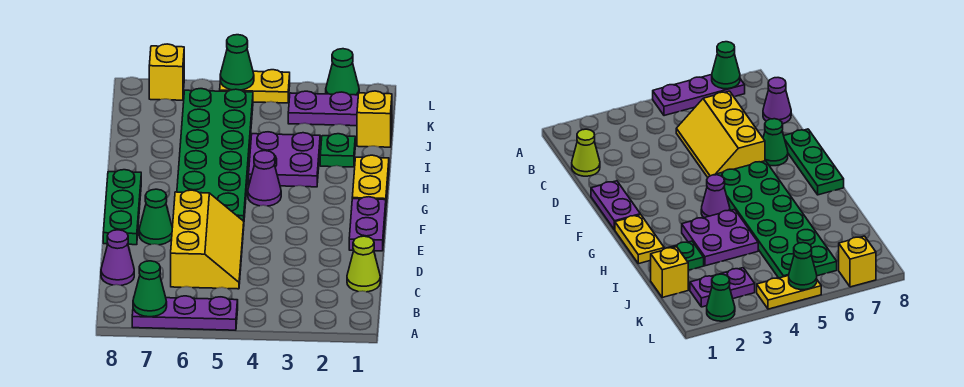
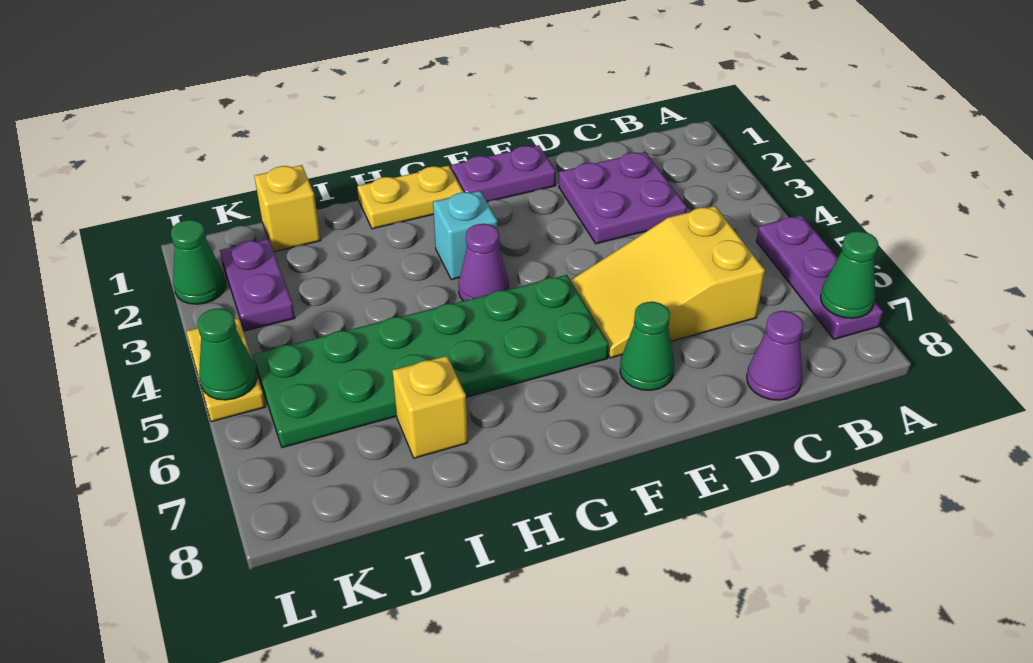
lime cone C1 level 1 -> none
yellow slope C5:E6 level 1 top 6 -> yellow slope C5:E6 level 1 top C
green plate E8:G8 level 1 -> none
none -> cyan brick G3 level 1
purple plate H3:I4 level 1 -> purple plate C2:D3 level 1
green plate I2 level 1 -> none
yellow brick L7 level 1 -> yellow brick I7 level 1

